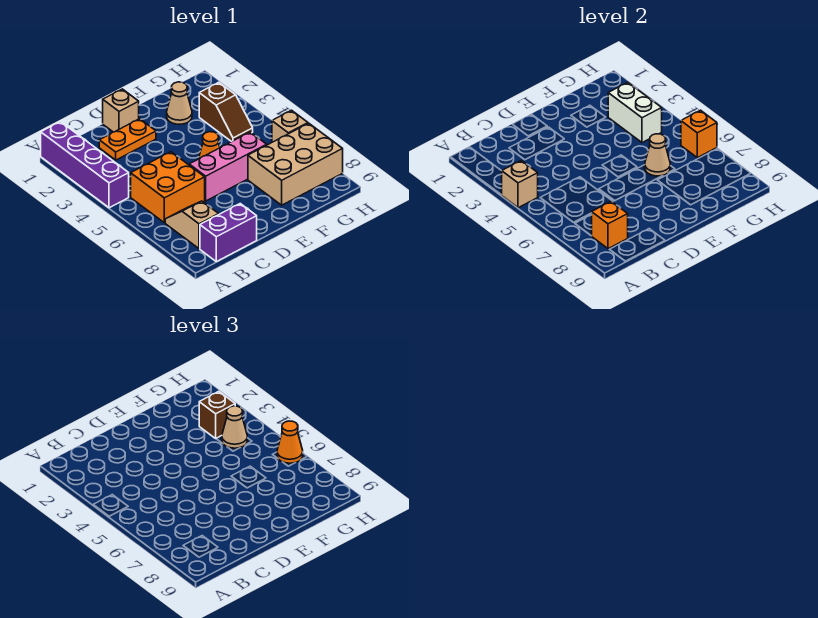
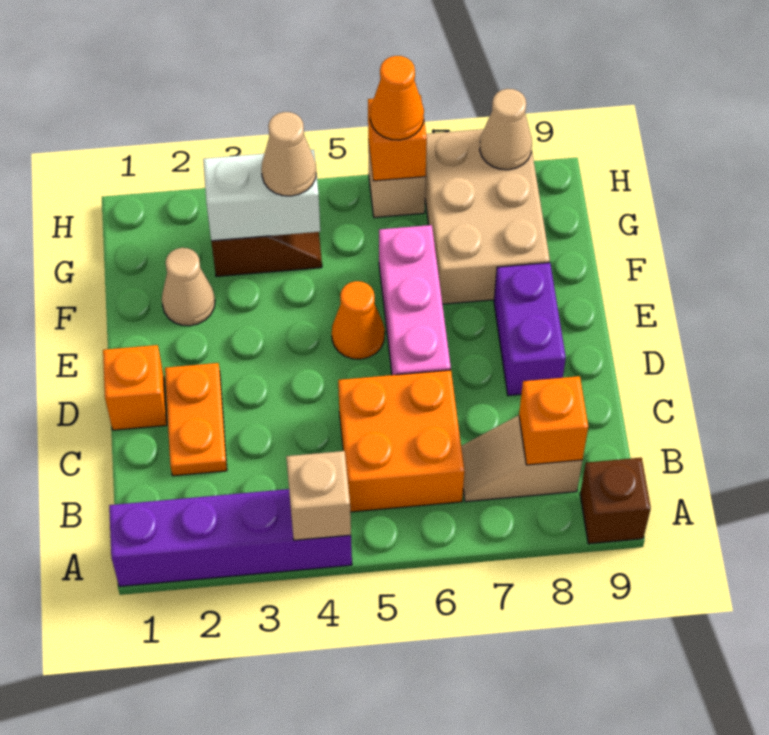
purple brick B9:C9 level 1 -> purple brick D8:E8 level 1
tan brick D1 level 1 -> orange brick D1 level 1
tan cone F6 level 2 -> tan cone H8 level 2
brown brick G3 level 3 -> brown brick A9 level 1

